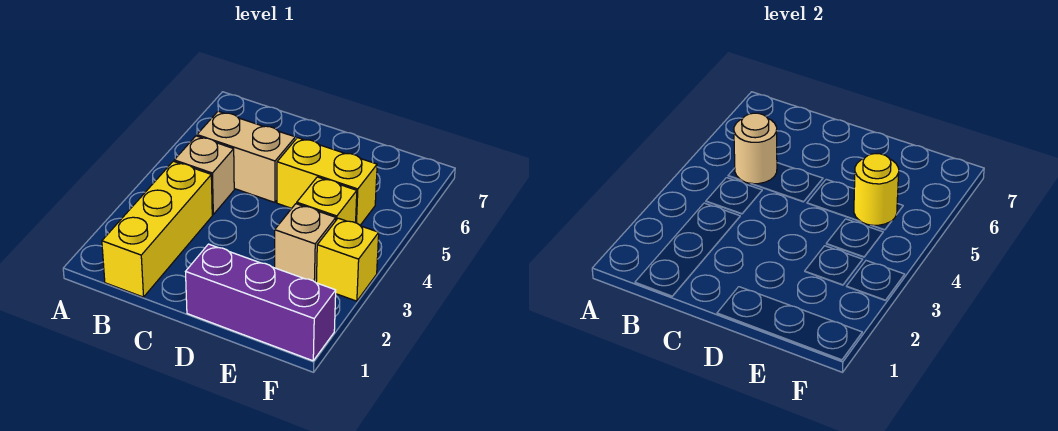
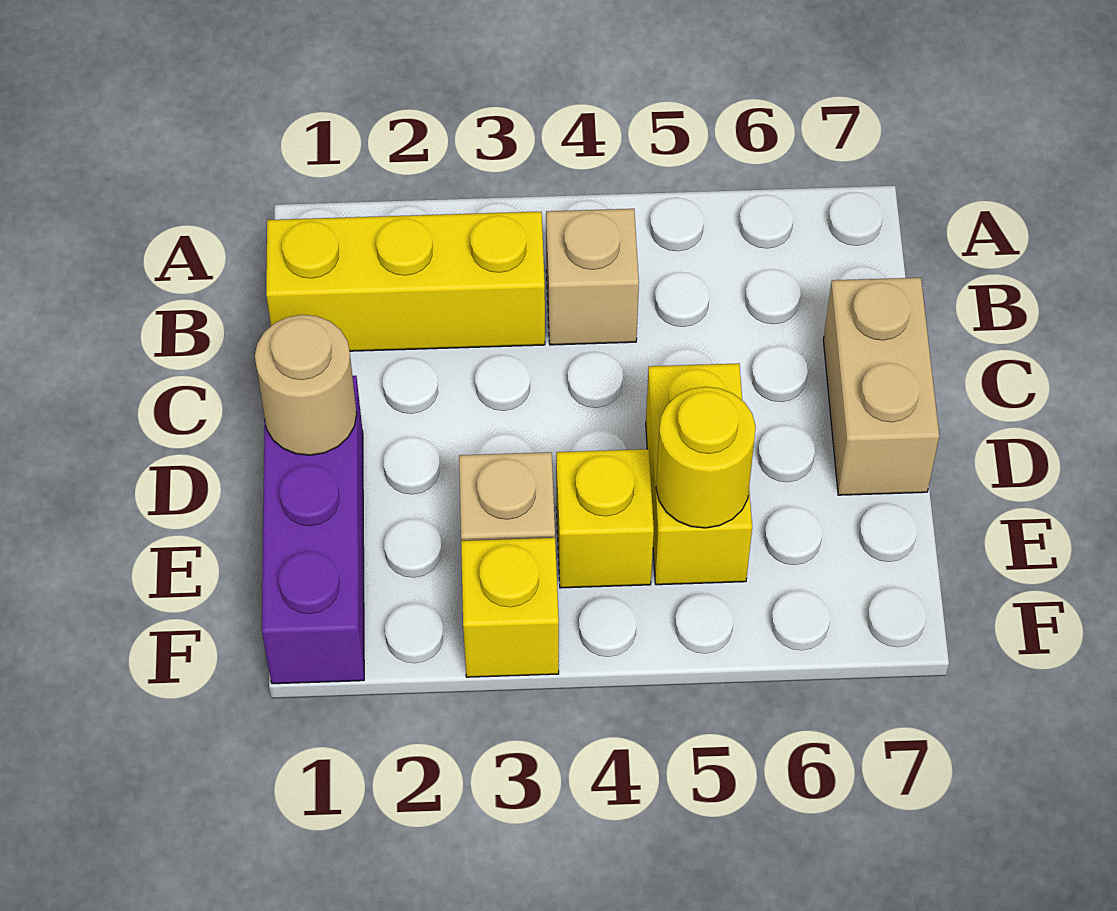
tan brick B5:C5 level 1 -> tan brick C7:D7 level 1
tan round brick B5 level 2 -> tan round brick D1 level 2

